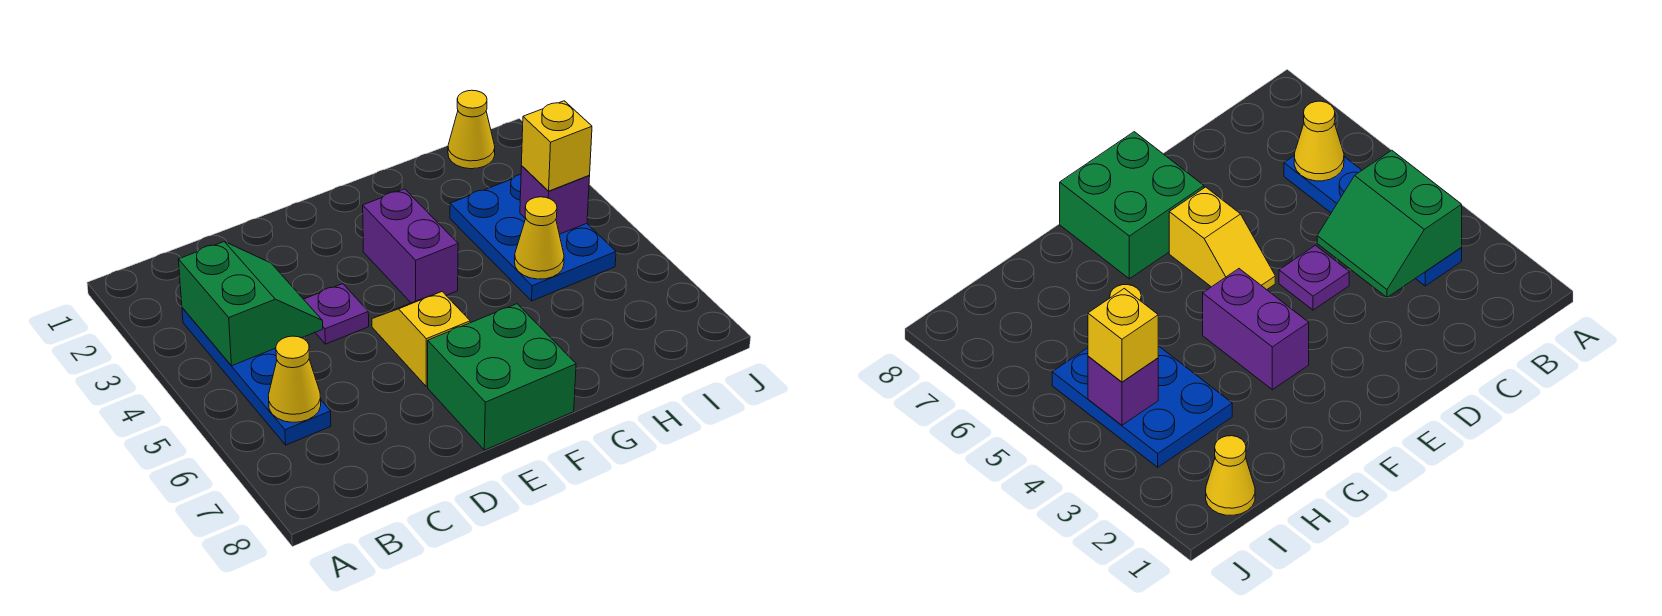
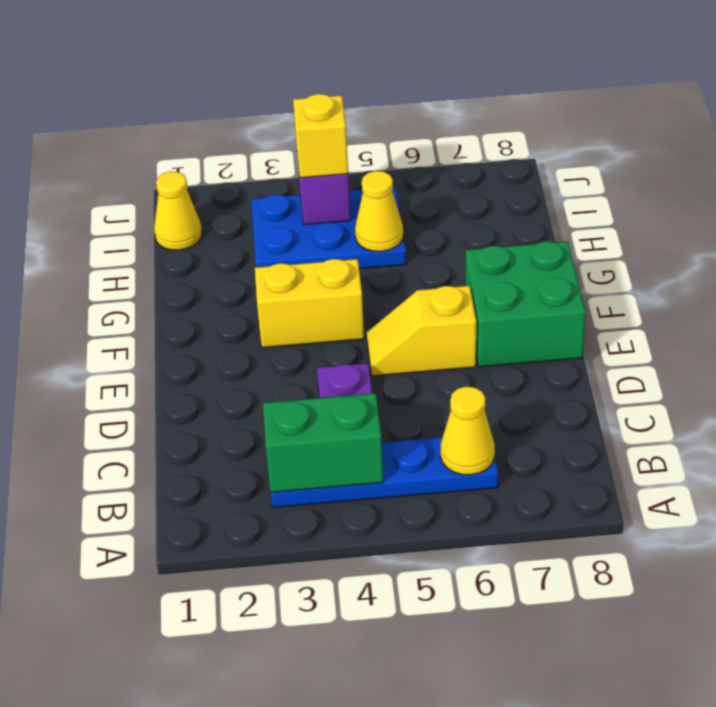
purple brick F3:F4 level 1 -> yellow brick F3:F4 level 1

